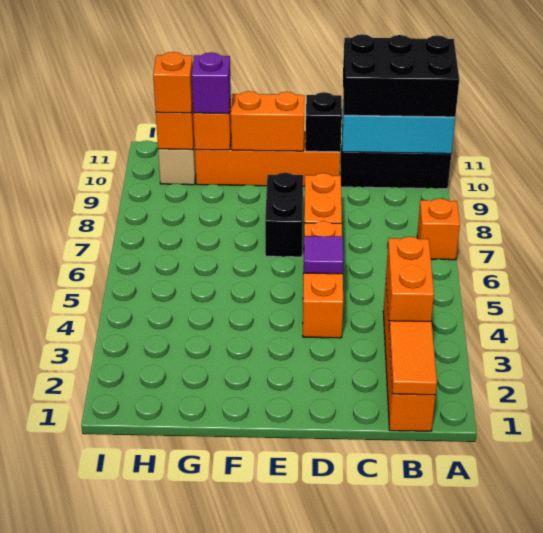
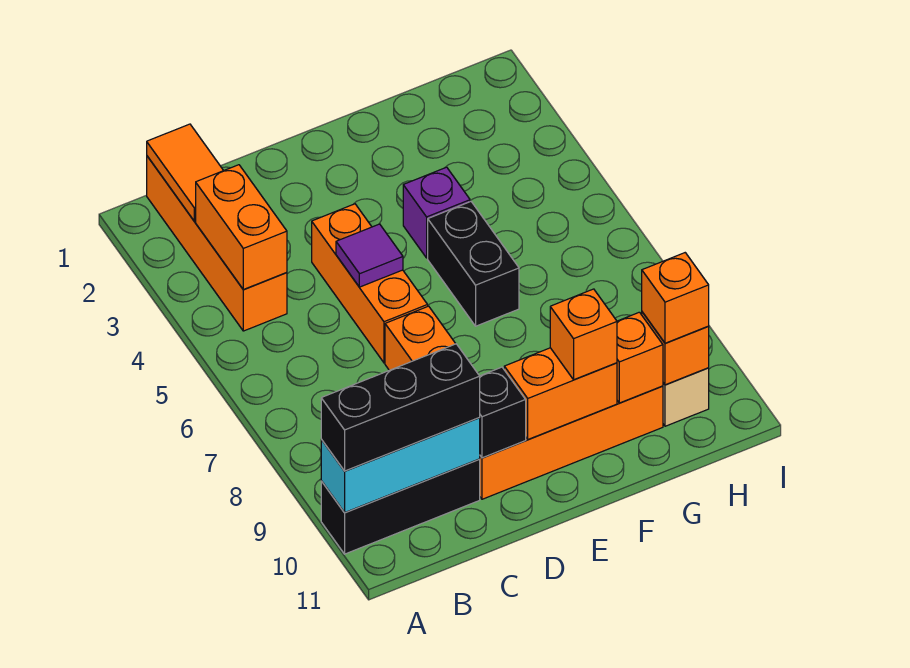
orange brick A7 level 1 -> orange brick F10 level 3
black brick A10:C11 level 3 -> black brick A10:C10 level 3
black brick E7:E8 level 1 -> black brick F5:F6 level 1
purple brick G10 level 3 -> purple brick F4 level 1

